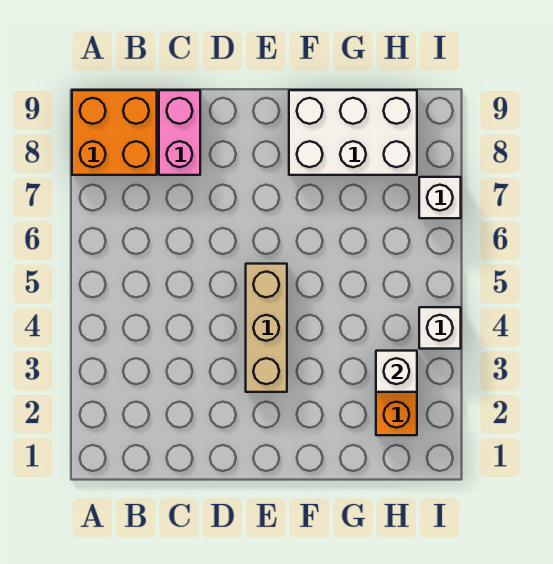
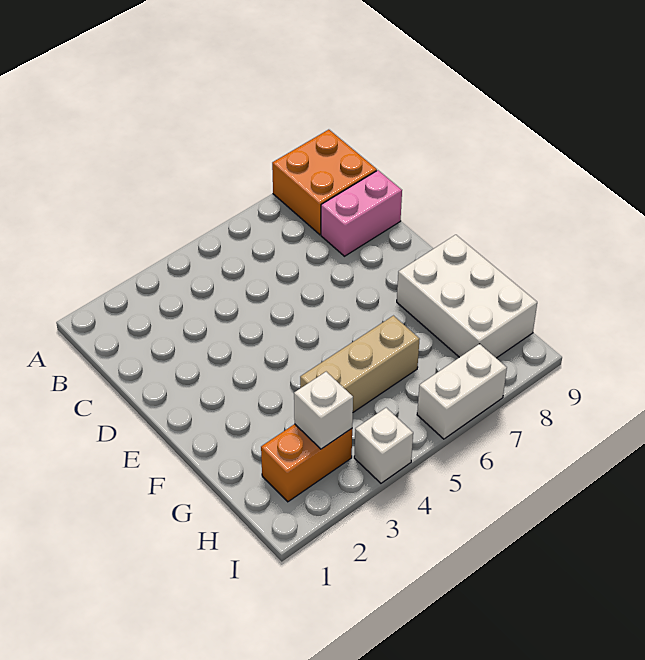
tan brick E3:E5 level 1 -> tan brick G4:G6 level 1
white brick I7 level 1 -> white brick I6:I7 level 1

